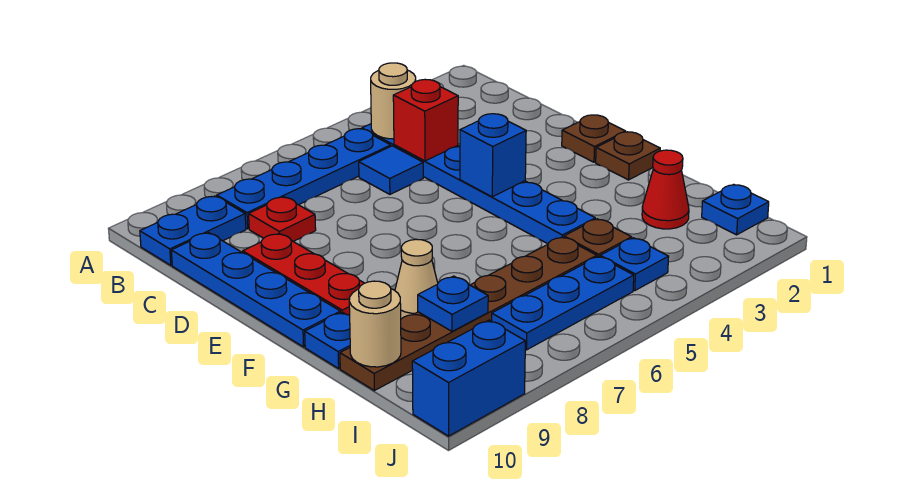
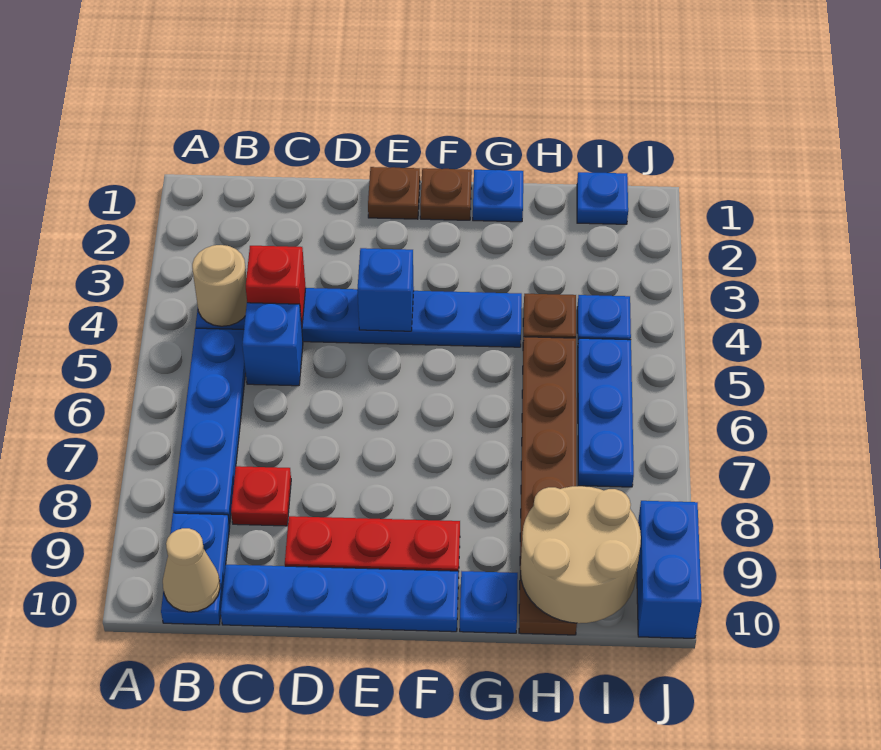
blue tile C5 level 1 -> blue brick C5 level 1
tan cone G8 level 1 -> tan cone B10 level 2
red cone H2 level 1 -> none
blue plate H8 level 2 -> blue plate G1 level 1
tan round brick H10 level 2 -> tan round brick H9:I10 level 2

